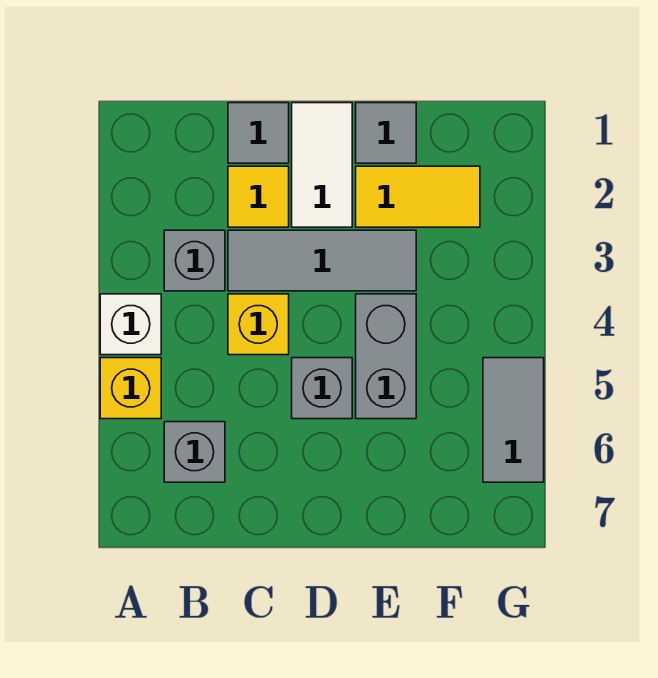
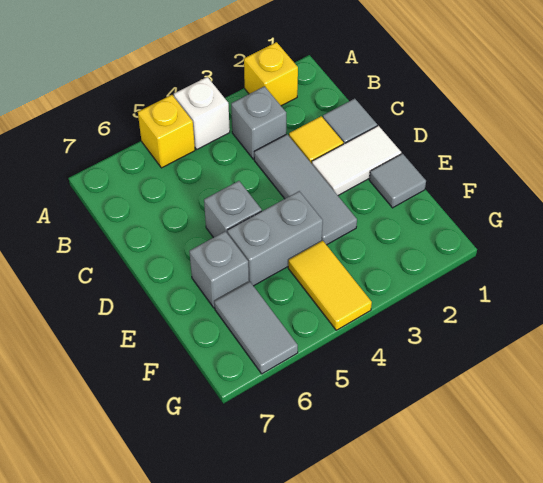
grey brick B6 level 1 -> grey brick E6 level 1
yellow brick C4 level 1 -> yellow brick A2 level 1
yellow tile E2:F2 level 1 -> yellow tile F4:G4 level 1
grey tile G5:G6 level 1 -> grey tile F6:G6 level 1

